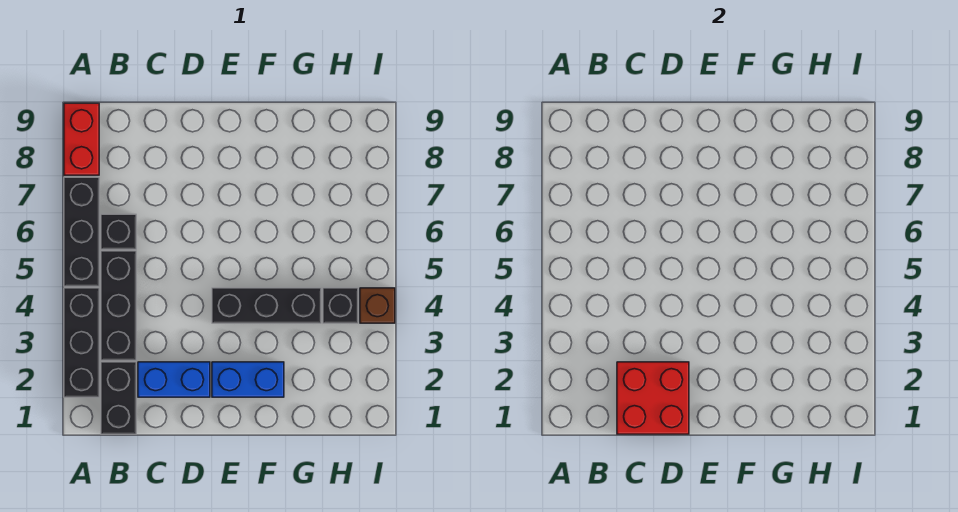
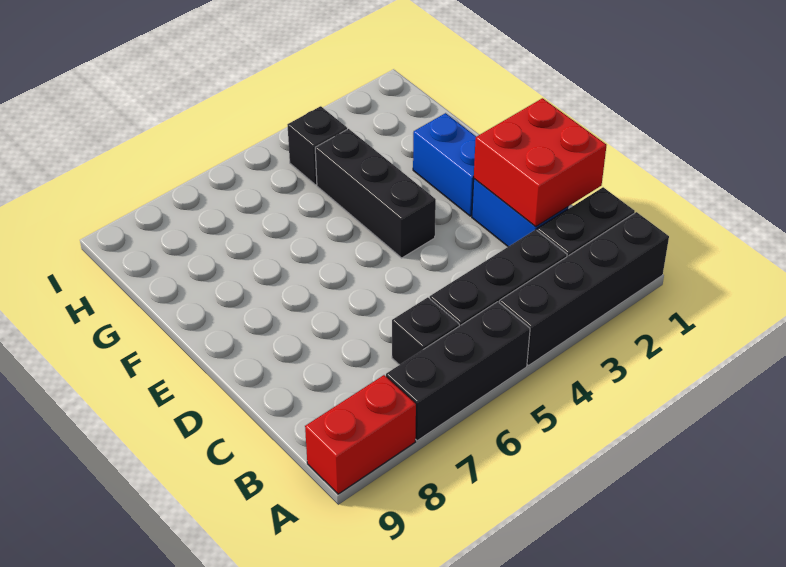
black brick A2:A4 level 1 -> black brick A1:A4 level 1
brown brick I4 level 1 -> none

